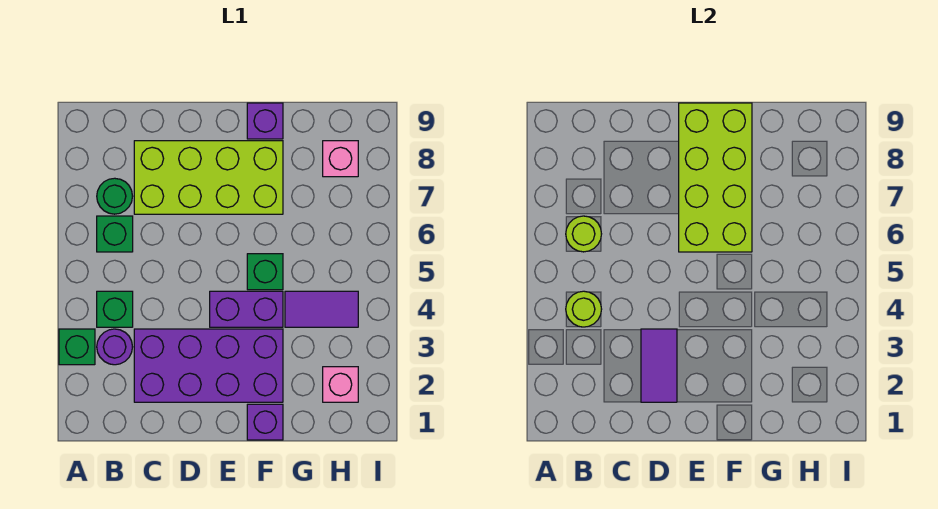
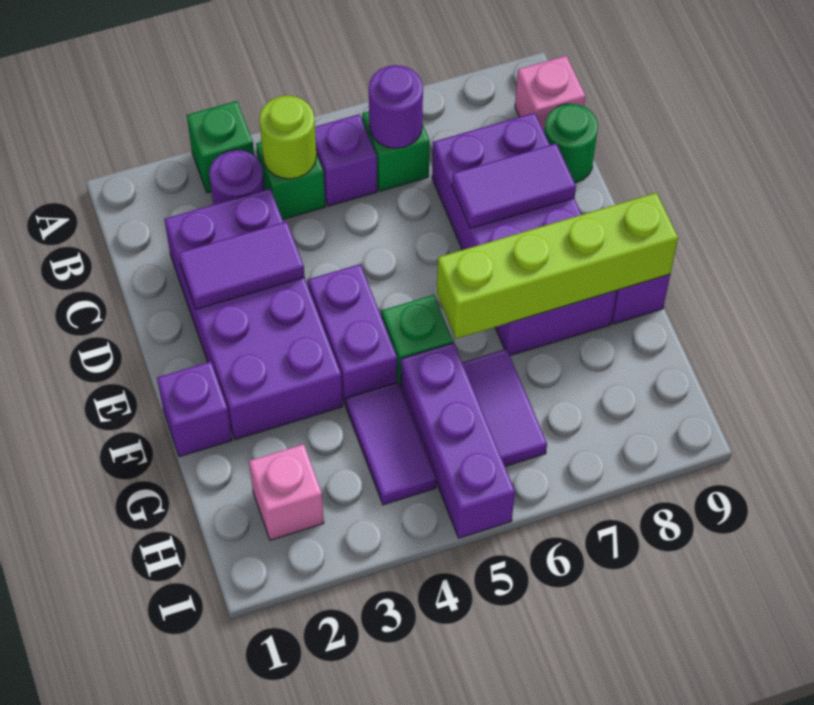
none -> purple brick B5 level 1
lime round brick B6 level 2 -> purple round brick B6 level 2
green round brick B7 level 1 -> green round brick C9 level 1
lime brick C7:F8 level 1 -> purple brick C7:F8 level 1
none -> purple tile D7:D8 level 2
lime brick E6:F9 level 2 -> lime brick F6:F9 level 2
none -> purple brick G5:I5 level 1
none -> purple tile G6:H6 level 1
pink brick H8 level 1 -> pink brick B9 level 1

